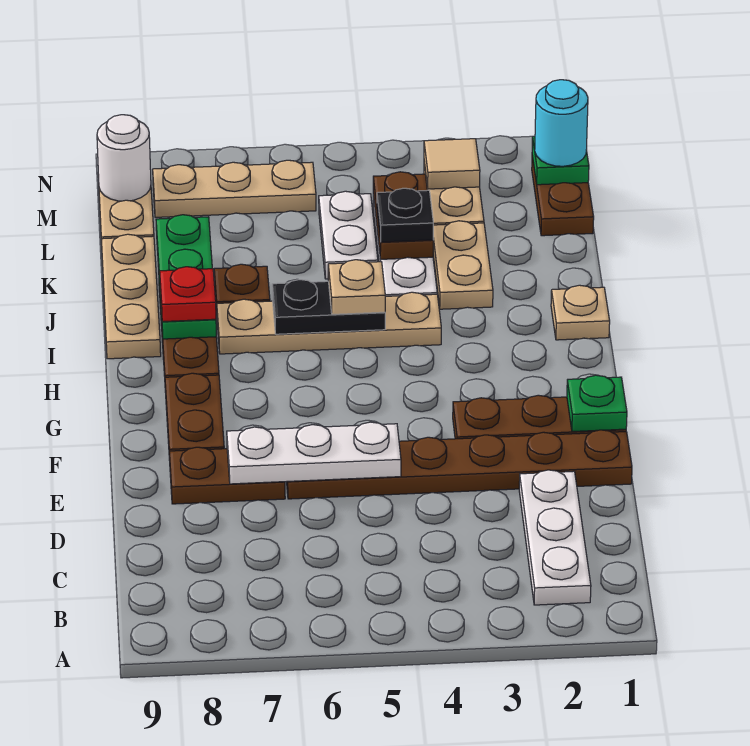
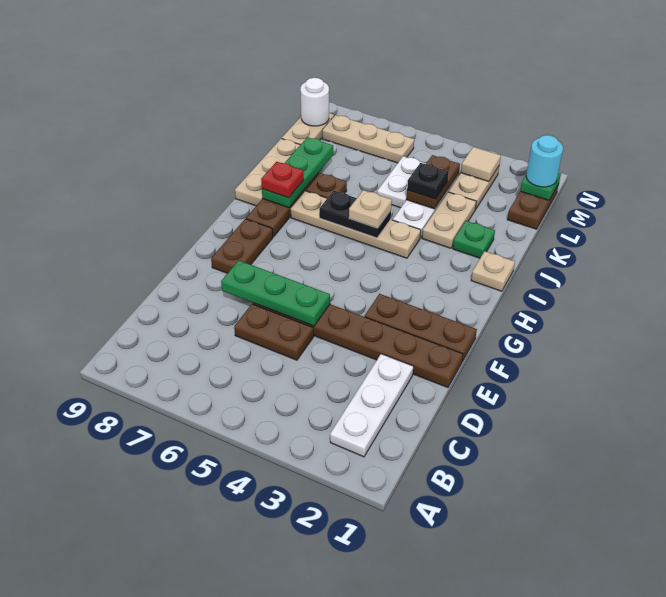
white plate E5:E7 level 2 -> green plate E5:E7 level 2
brown plate E7:E8 level 1 -> brown plate D5:D6 level 1
green plate F1 level 2 -> green plate J2 level 1

